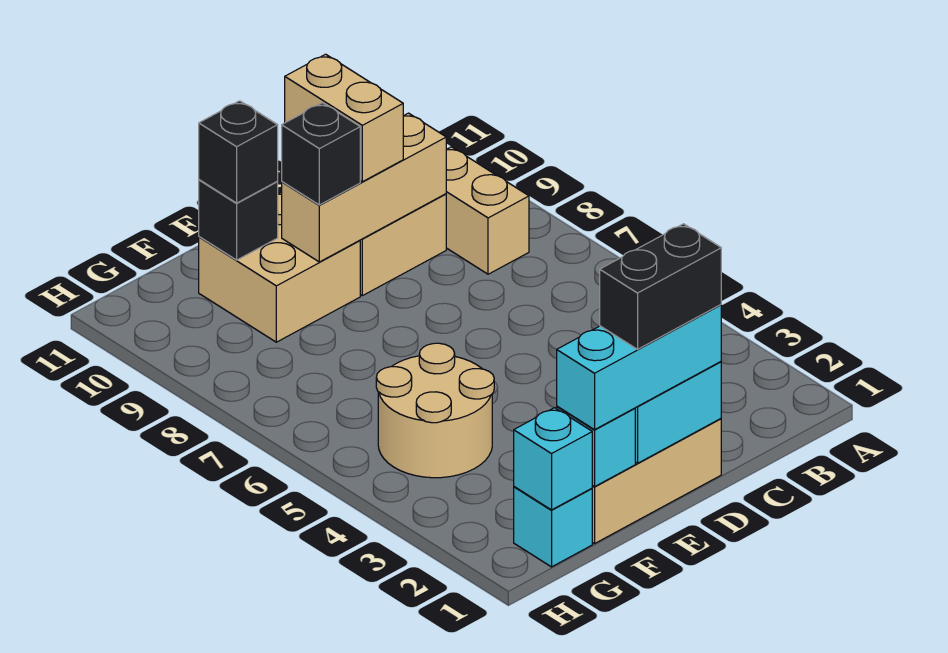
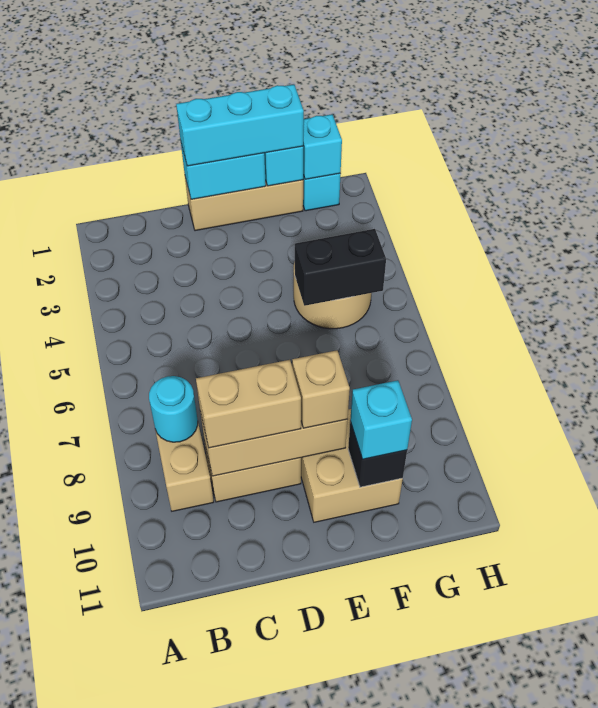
none -> cyan round brick B8 level 2
black brick D1:E1 level 4 -> black brick F5:G5 level 2
tan brick D9:D10 level 3 -> tan brick C9:D9 level 3
black brick E9 level 3 -> tan brick E9 level 3
black brick F10 level 3 -> cyan brick F10 level 3

